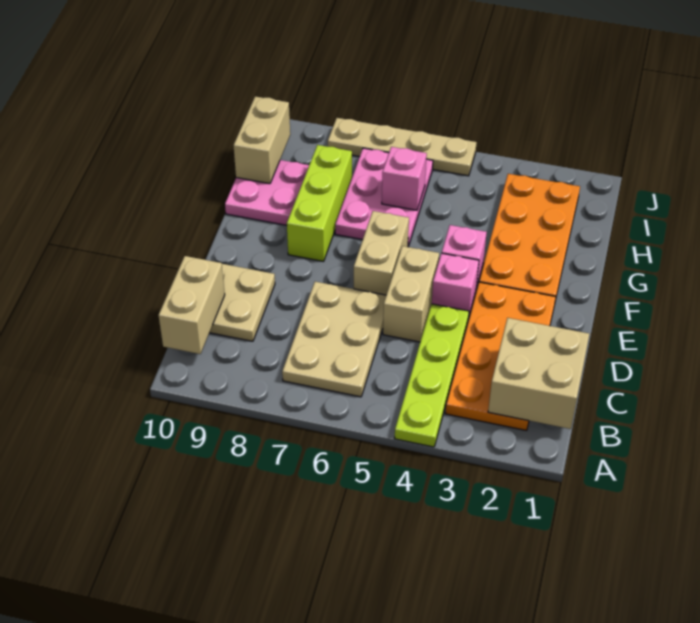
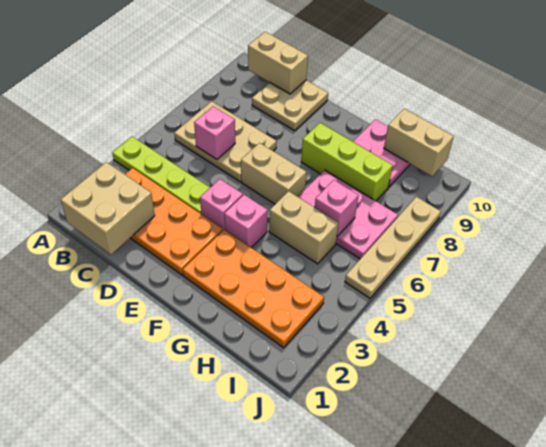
none -> pink brick C6 level 2
tan brick D5:E5 level 1 -> tan brick G5:H5 level 1

